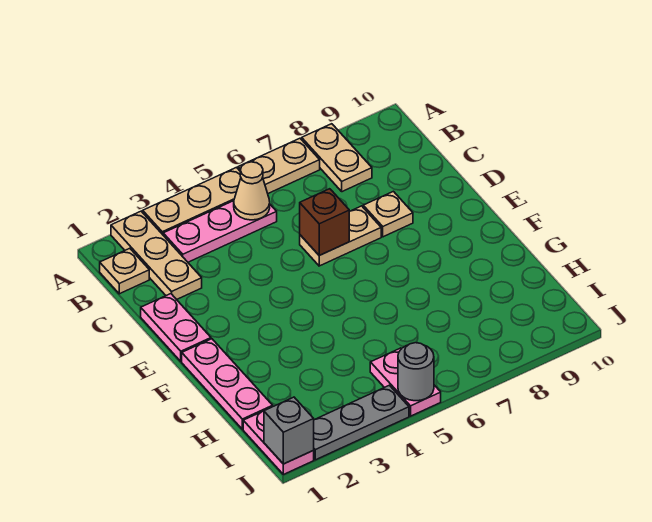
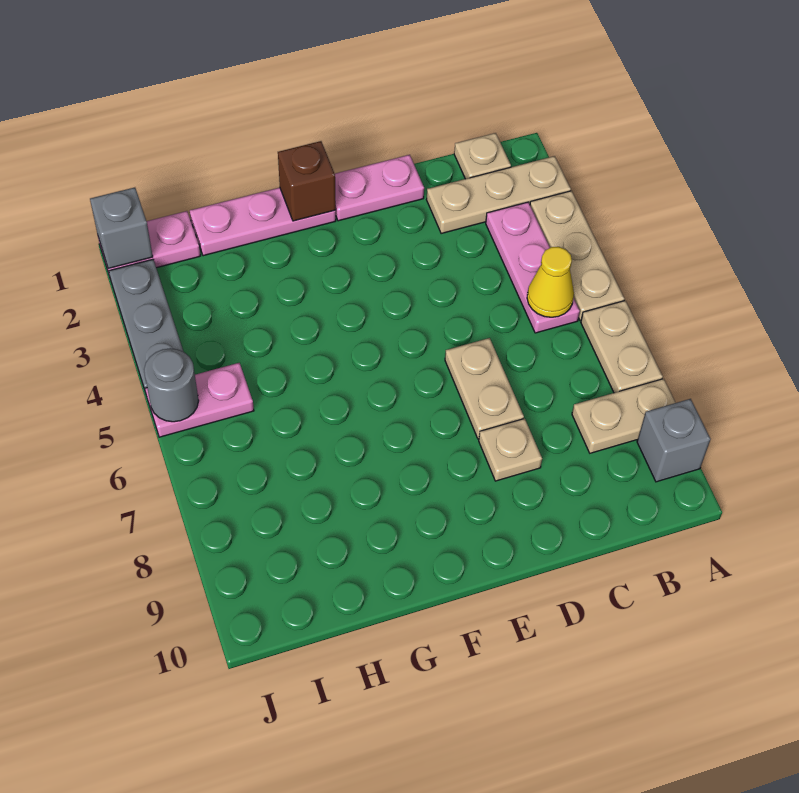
none -> grey brick A9 level 1
tan cone B5 level 2 -> yellow cone B5 level 2
brown brick D6 level 2 -> brown brick F1 level 2

